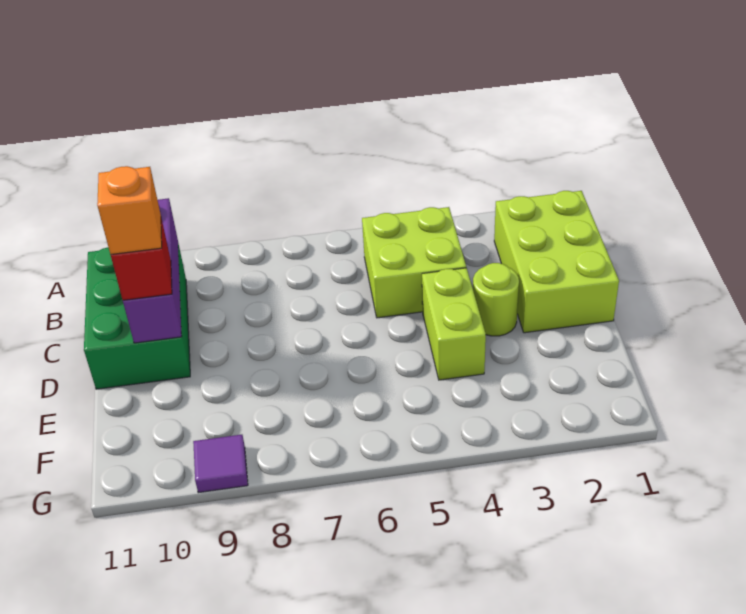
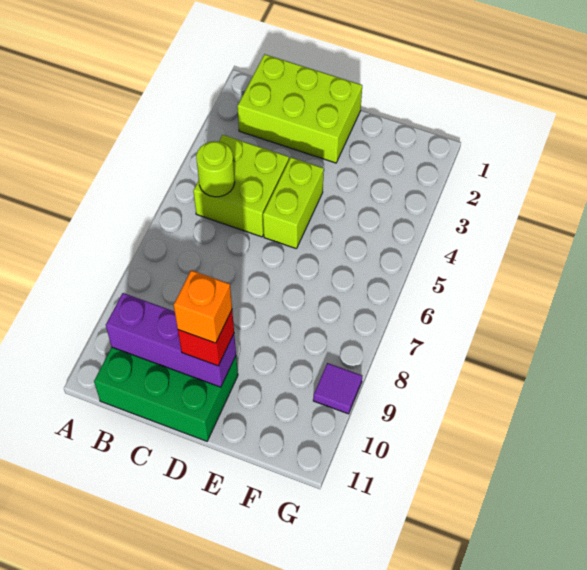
lime round brick D3 level 1 -> lime round brick B5 level 2
lime brick D4:E4 level 1 -> lime brick D4:D5 level 1

